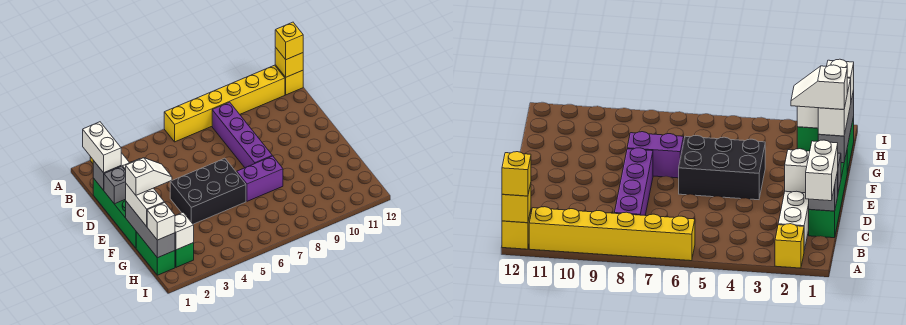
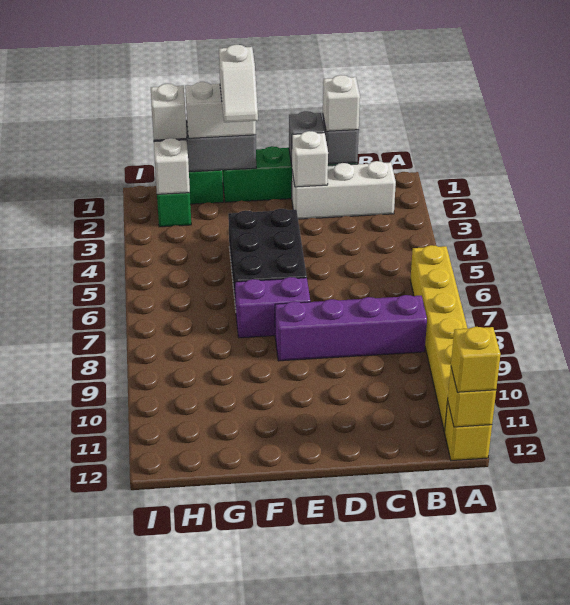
yellow brick A2 level 1 -> none
white brick B1:C1 level 3 -> white brick C1 level 3
purple brick F7:F8 level 1 -> purple brick E7:F7 level 1

